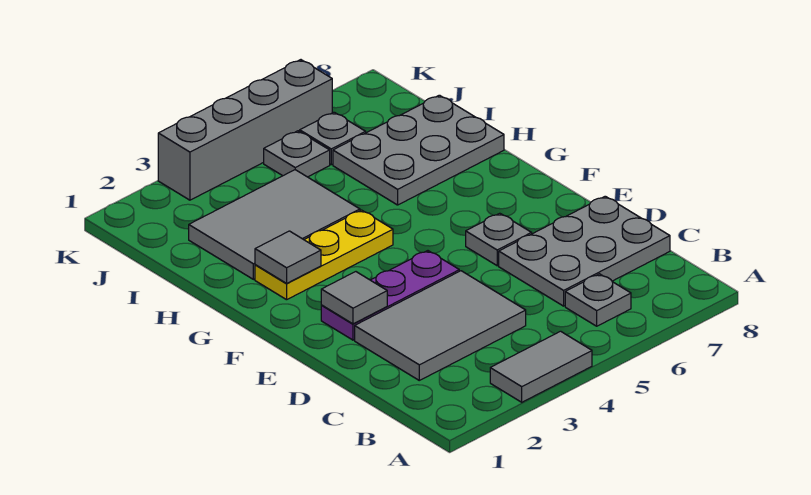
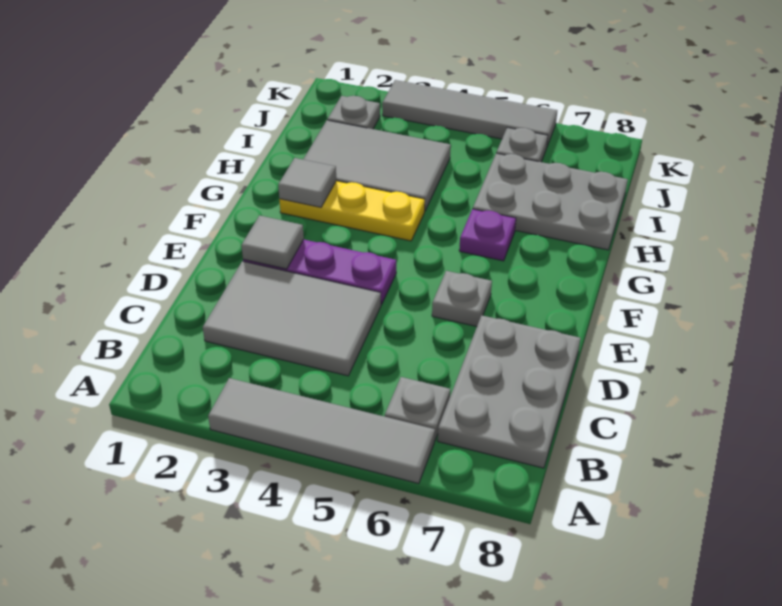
grey tile A3:A4 level 1 -> grey tile A3:A6 level 1
grey plate C6:D8 level 1 -> grey plate B7:D8 level 1
none -> purple plate G6 level 1
grey plate J5 level 1 -> grey plate J2 level 1
grey brick K3:K6 level 1 -> grey tile K3:K6 level 1

